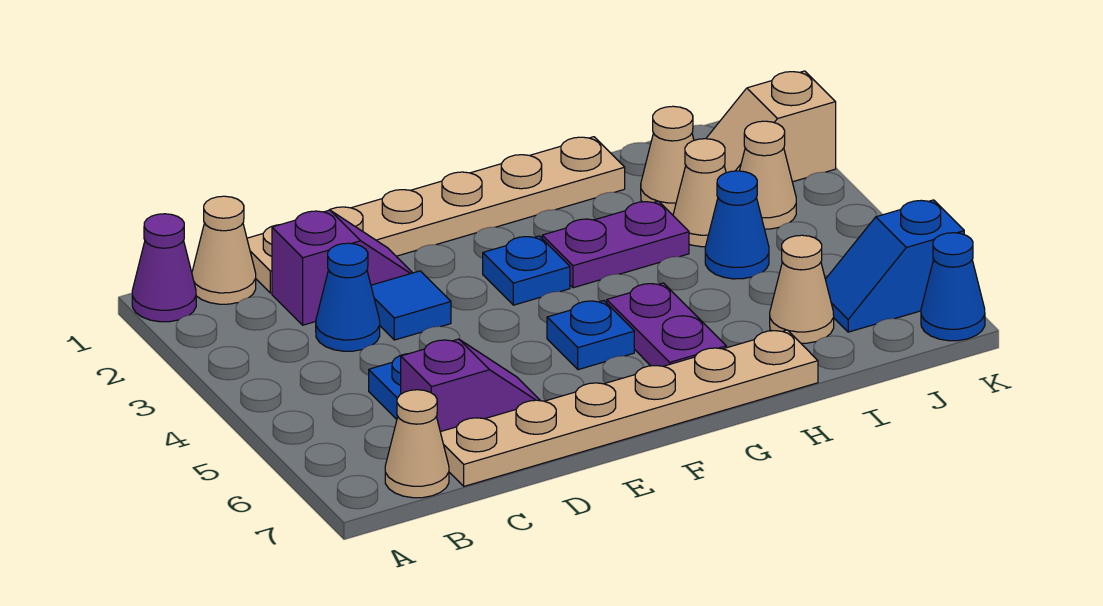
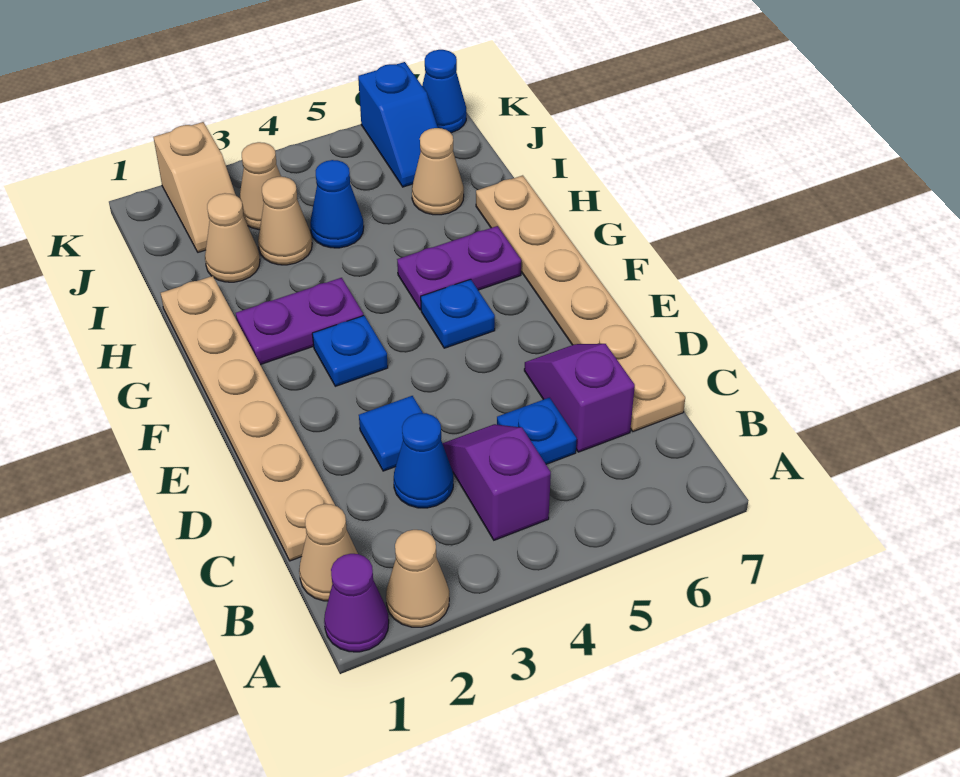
tan cone B7 level 1 -> tan cone A2 level 1
purple slope C2:D2 level 1 top C -> purple slope B4:C4 level 1 top B
purple plate G3:H3 level 1 -> purple plate G2:G3 level 1

